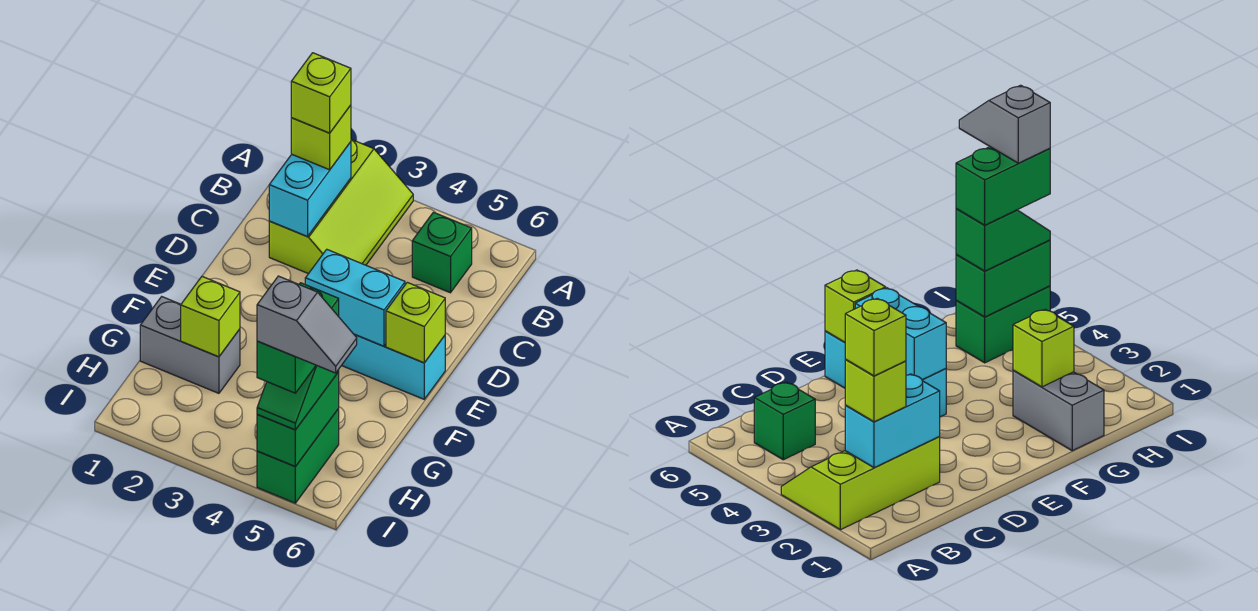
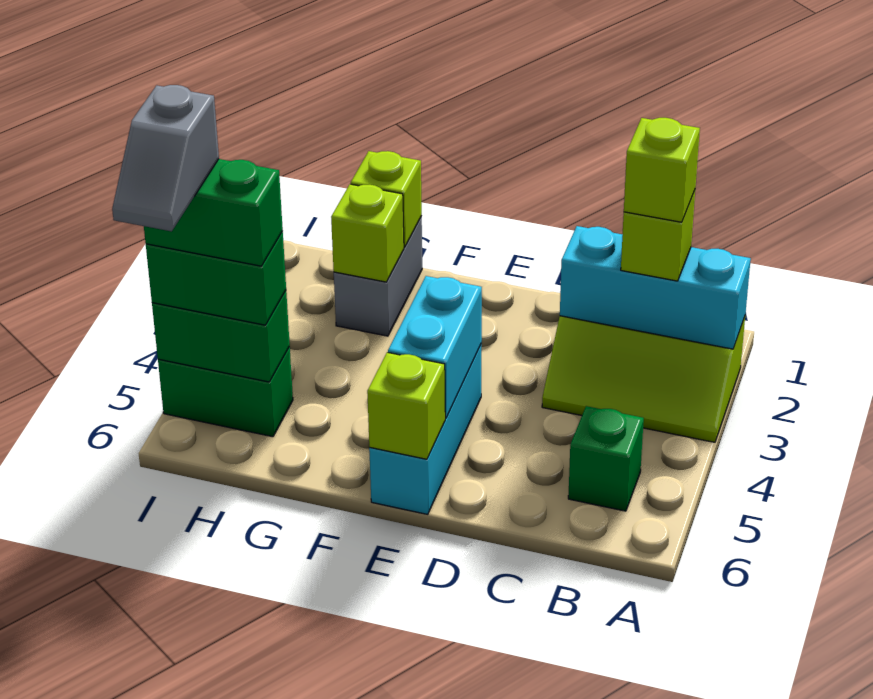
cyan brick B2:C2 level 2 -> cyan brick A2:C2 level 2
none -> lime brick G1 level 2
green slope H5:I5 level 3 top H -> green brick H5:I5 level 3

